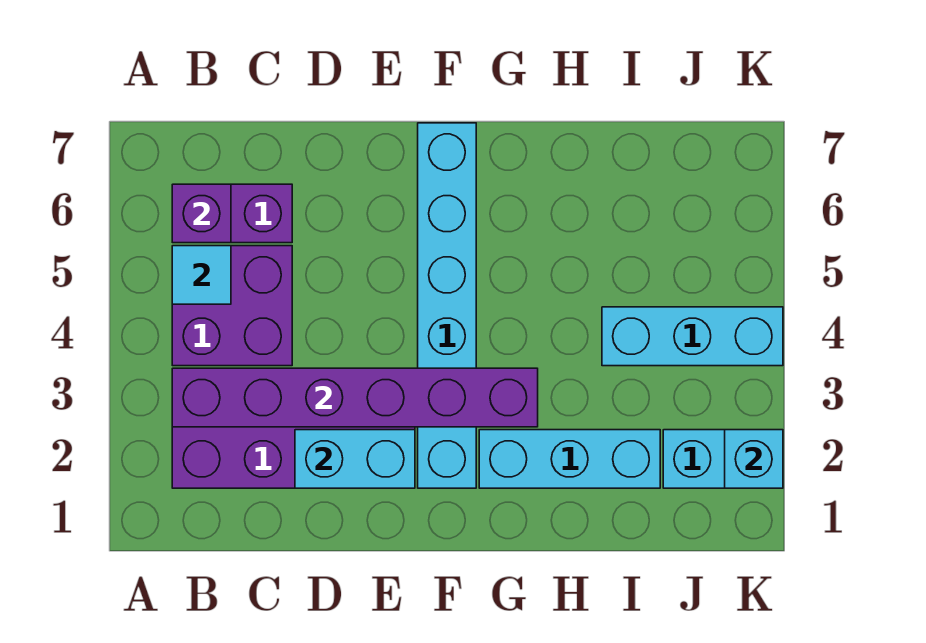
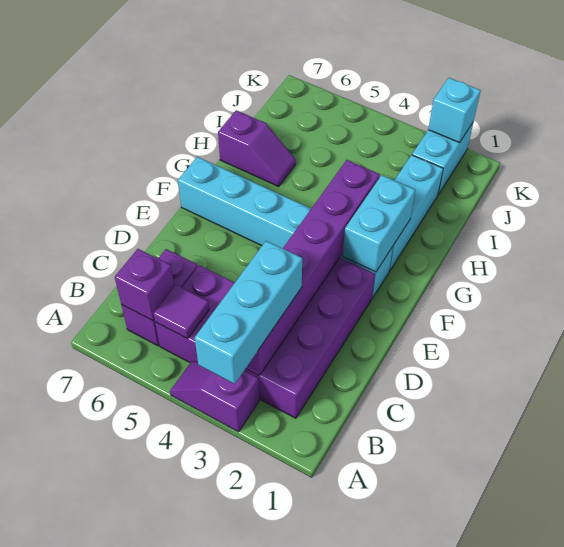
none -> purple slope A3:A4 level 1 top 3
cyan tile B5 level 2 -> purple tile B5 level 2
cyan brick D2:E2 level 2 -> cyan brick F2:G2 level 2
none -> purple slope H6:H7 level 1 top 7
cyan brick I4:K4 level 1 -> cyan brick A3:C3 level 3

